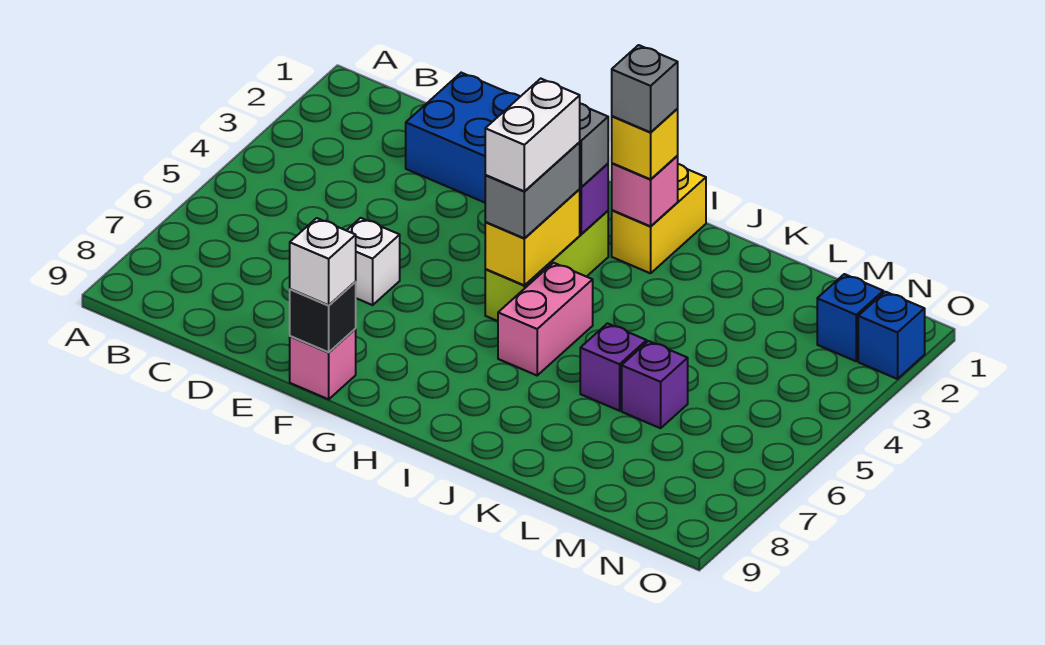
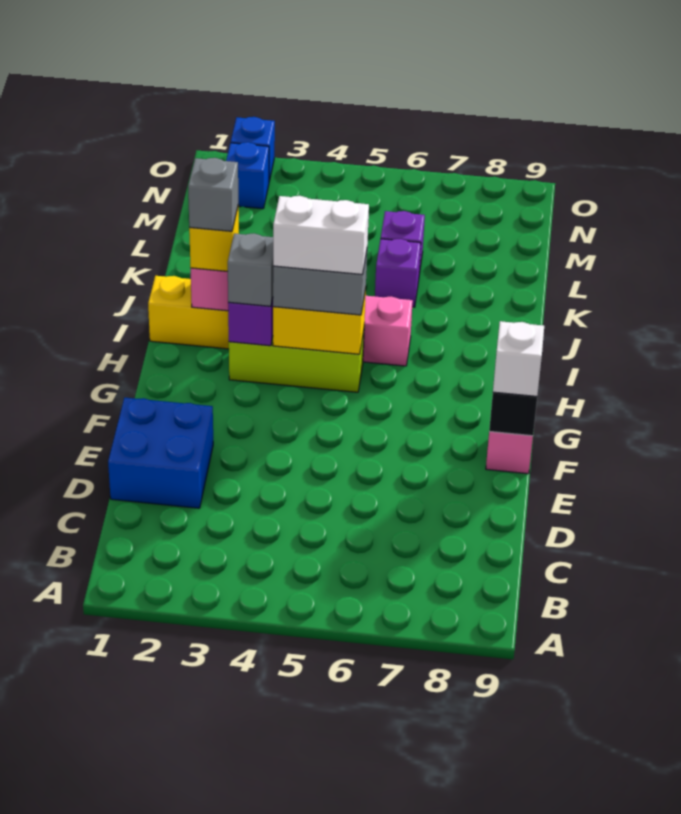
white brick E6 level 1 -> none

